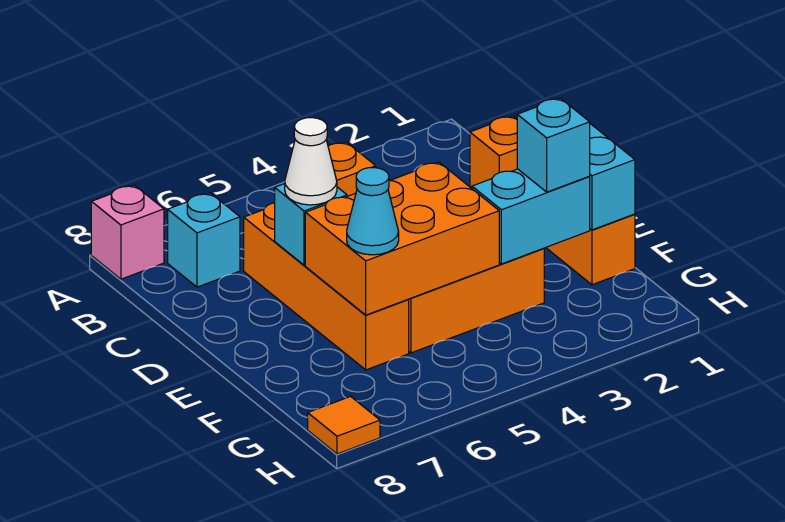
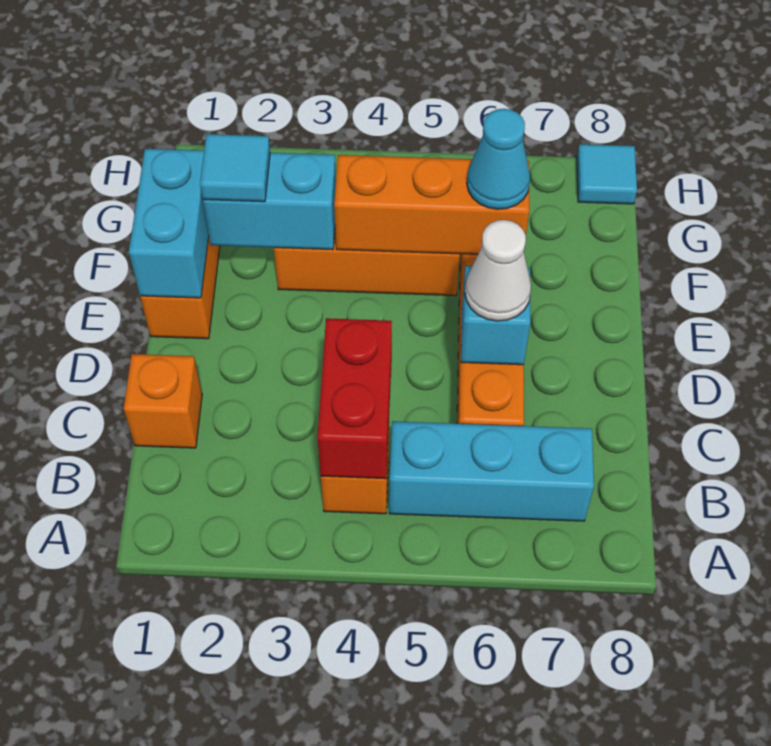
pink brick A8 level 1 -> none
none -> red brick B4:C4 level 2
cyan brick B7 level 1 -> cyan brick B5:B7 level 1
orange brick E4:F6 level 2 -> orange brick F4:F6 level 2
cyan brick F2 level 3 -> cyan tile F2 level 3
orange tile H8 level 1 -> cyan tile H8 level 1

